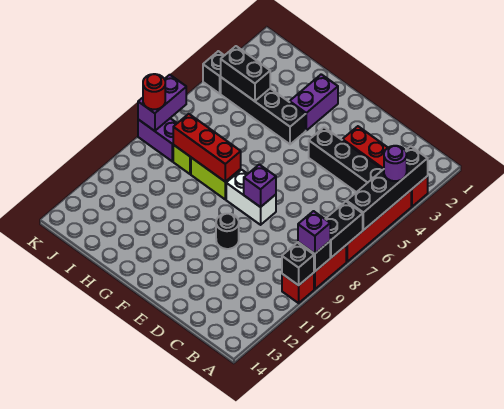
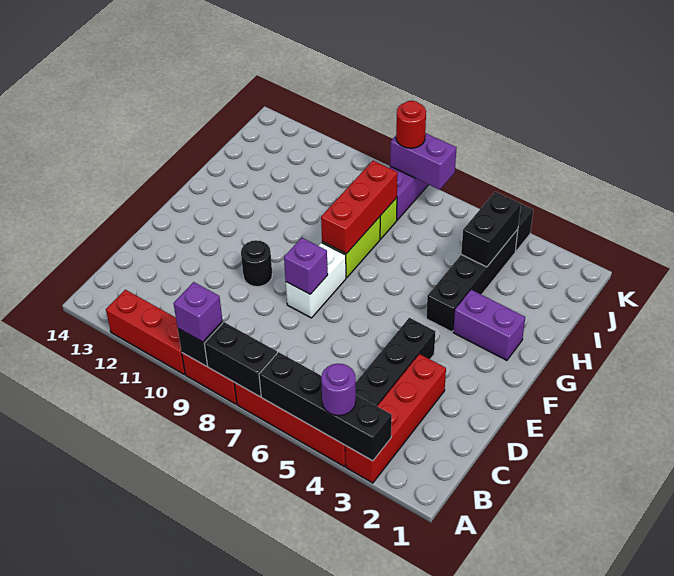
red brick A10 level 1 -> red brick A10:A12 level 1
black brick A10 level 2 -> none

